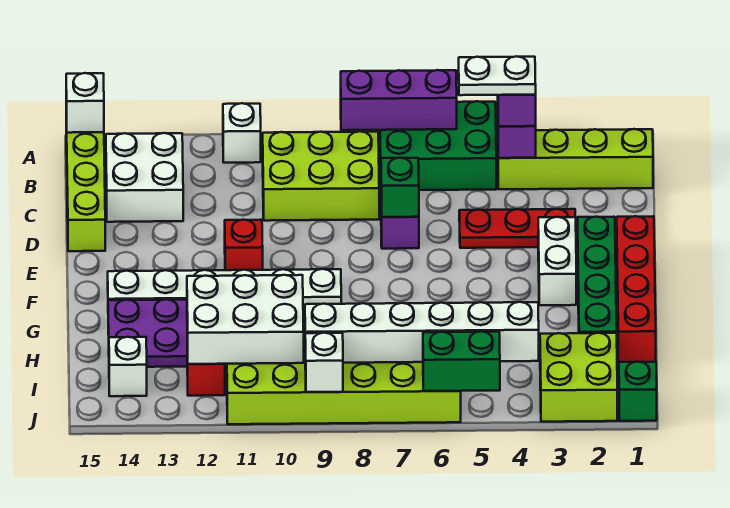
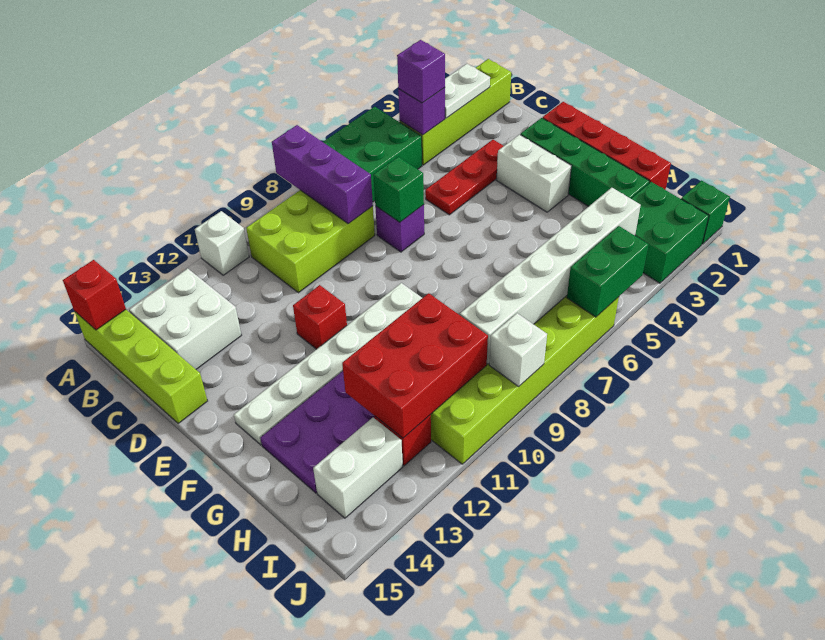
purple brick A6:A8 level 2 -> purple brick A8:C8 level 2
white brick A15 level 2 -> red brick A15 level 2
white plate B4:B5 level 4 -> white plate B2:B3 level 2
white brick H10:I12 level 2 -> red brick H10:I12 level 2
lime brick I2:J3 level 1 -> green brick I2:J3 level 1
white brick I14 level 1 -> white brick I13:I14 level 1

